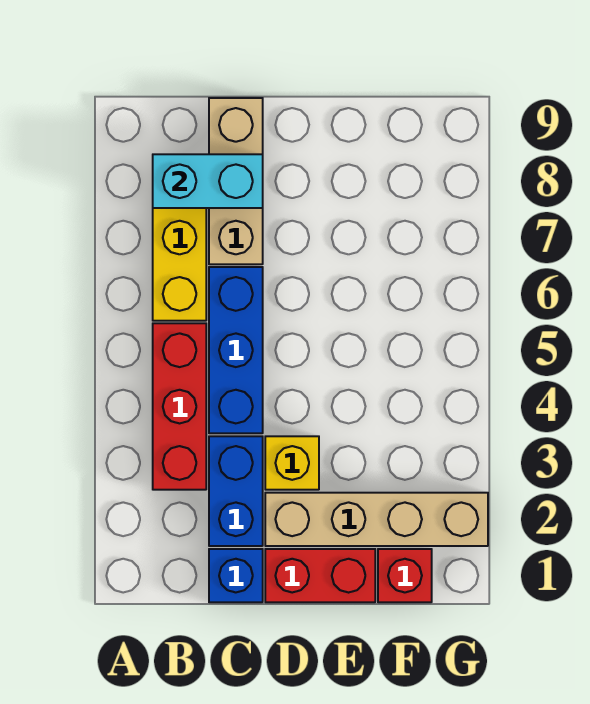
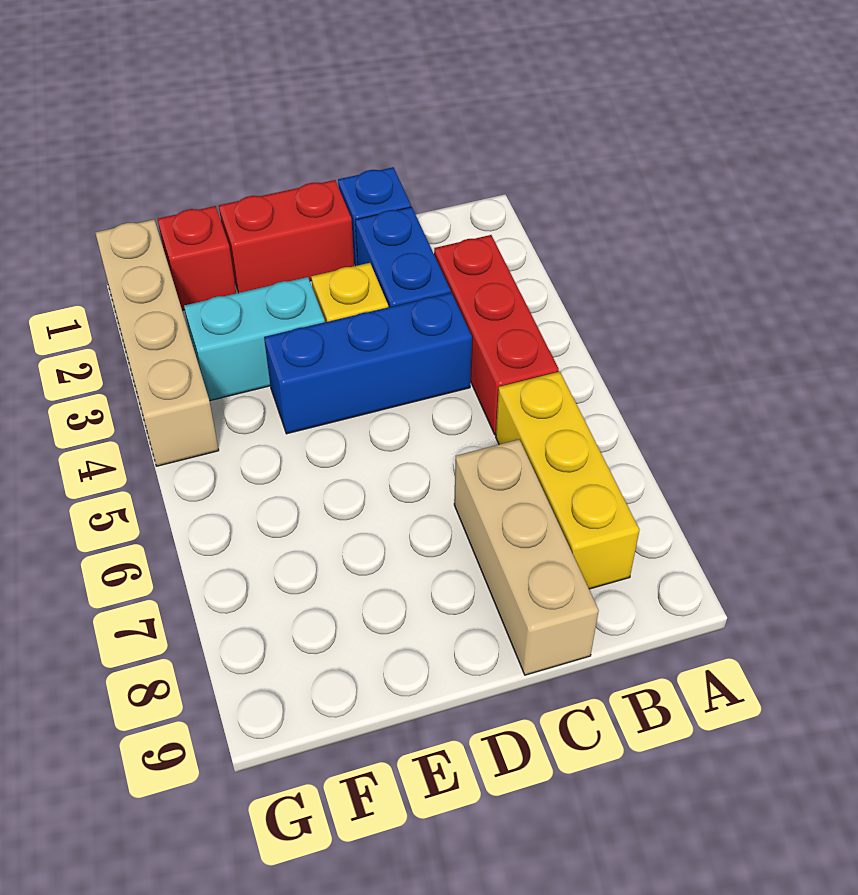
cyan brick B8:C8 level 2 -> cyan brick E3:F3 level 1
blue brick C4:C6 level 1 -> blue brick C4:E4 level 1
tan brick D2:G2 level 1 -> tan brick G1:G4 level 1

